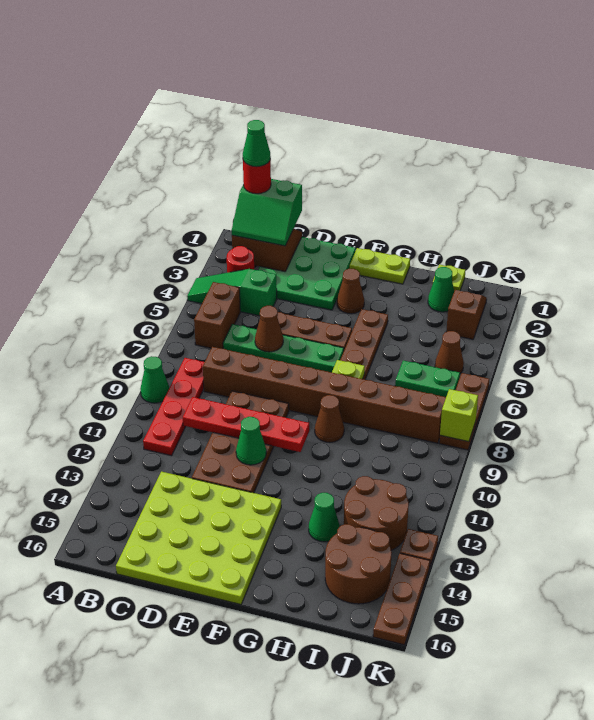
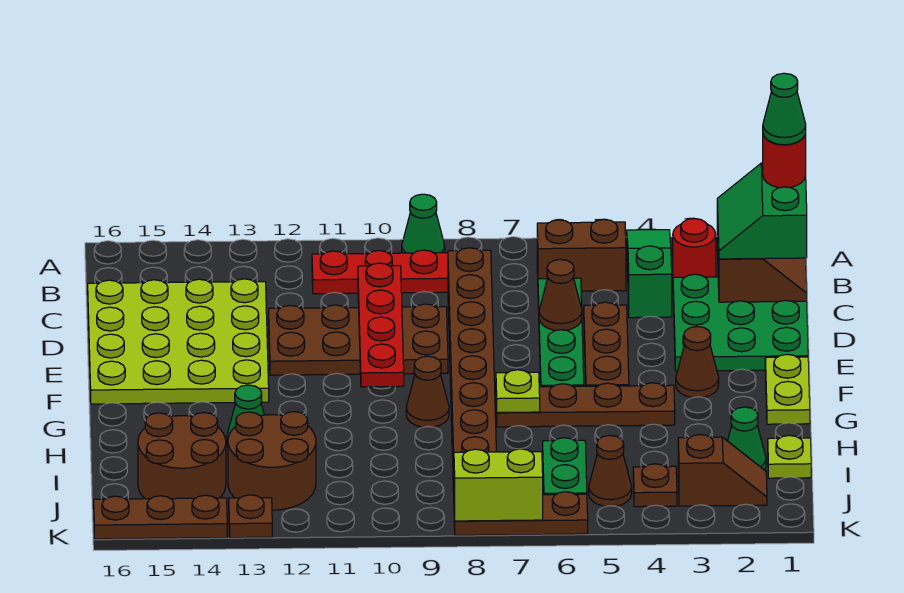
green cone E11 level 2 -> none
none -> brown plate J4 level 1
lime brick K8 level 2 -> lime brick K7:K8 level 2

